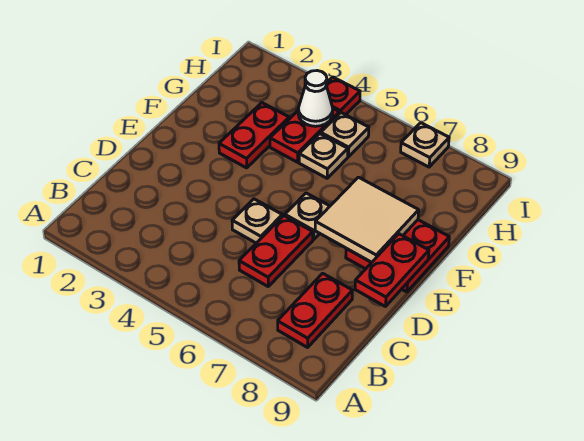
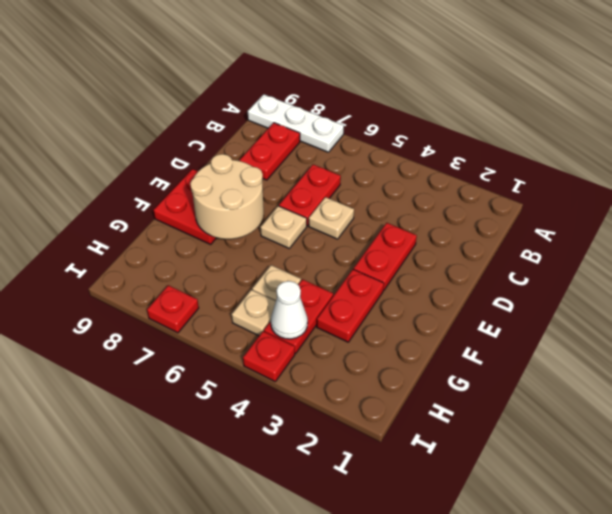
none -> white plate A7:A9 level 1
red plate D9:E9 level 2 -> red plate D3:E3 level 1
tan tile E7:F8 level 2 -> tan round brick E7:F8 level 2
tan plate I7 level 1 -> red plate I7 level 1

